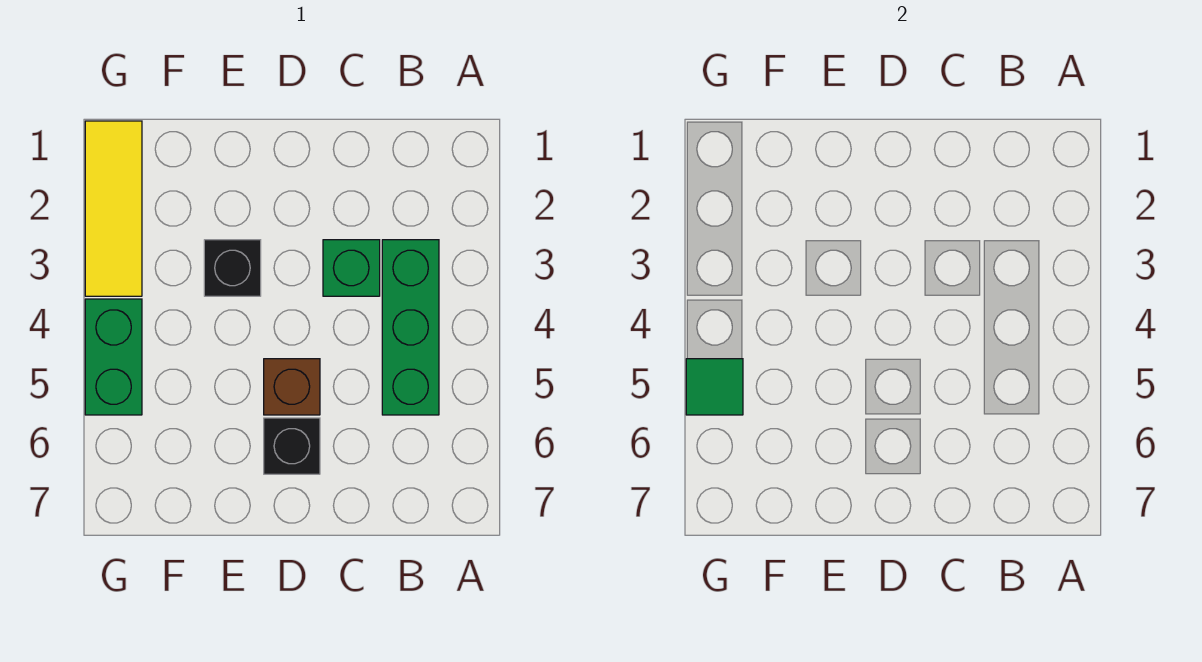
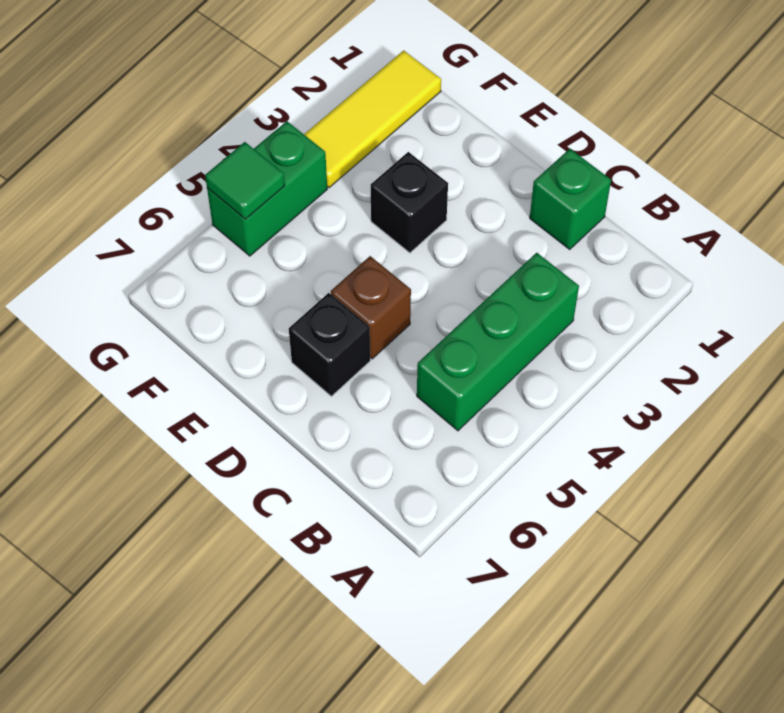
green brick C3 level 1 -> green brick C1 level 1

